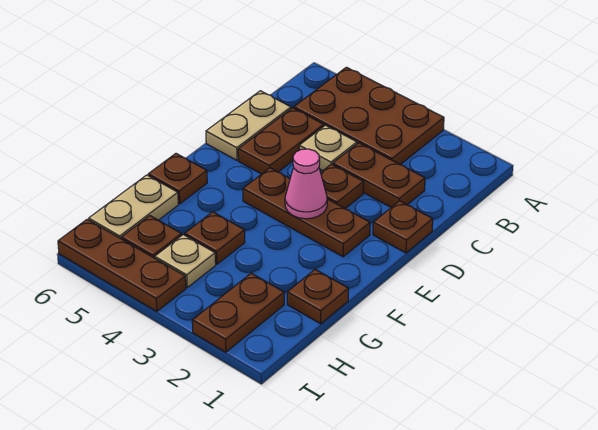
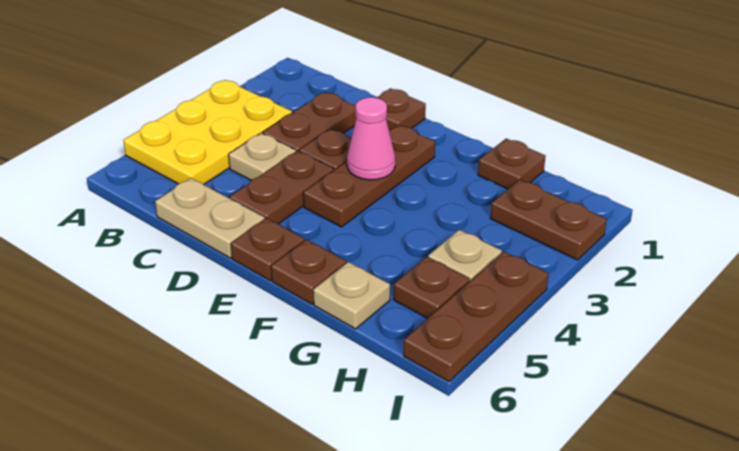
brown plate A3:B5 level 1 -> yellow plate A3:B5 level 1
brown plate C5:D5 level 1 -> brown plate D4:D5 level 1
brown plate G4 level 1 -> brown plate E6 level 1
tan plate G6:H6 level 1 -> tan plate G6 level 1

